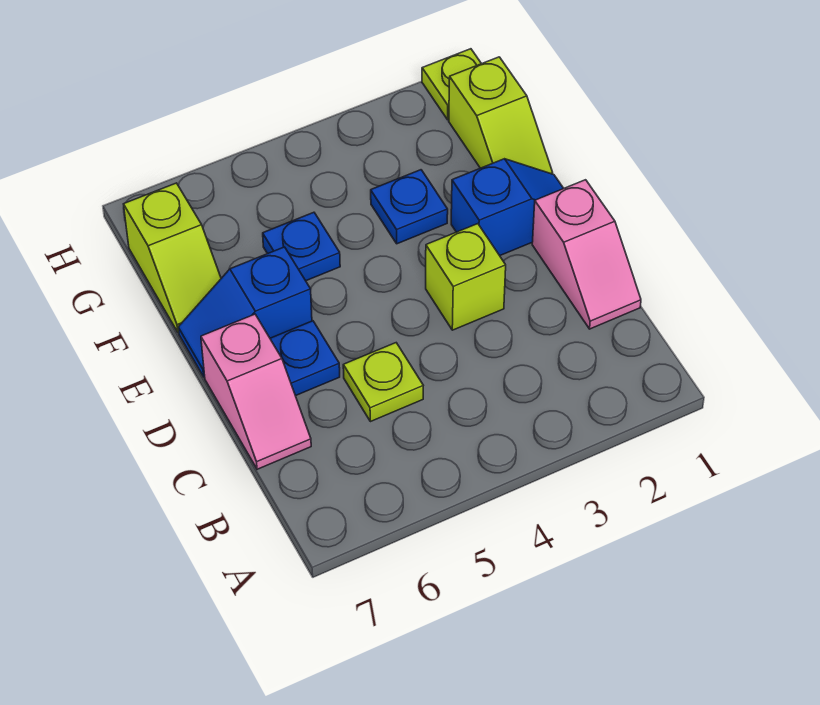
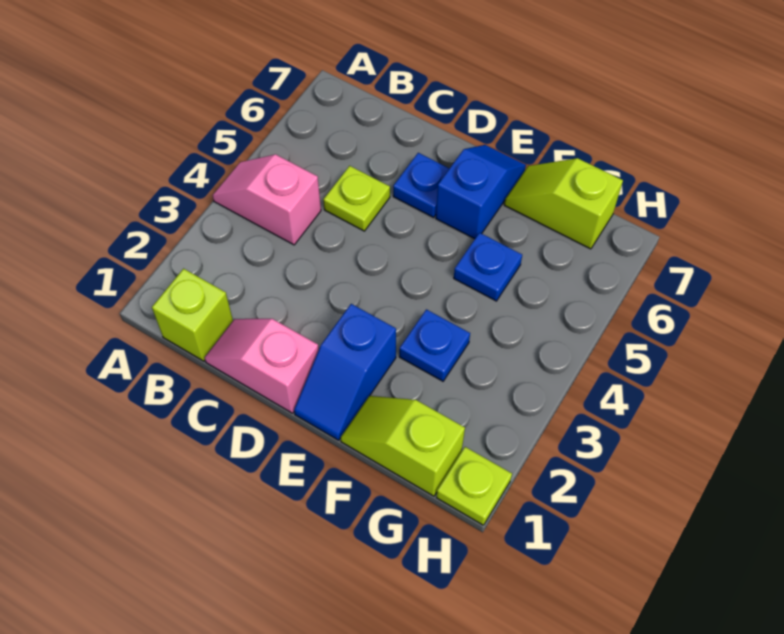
pink slope C7:D7 level 1 top D -> pink slope A4:B4 level 1 top B
lime brick D3 level 1 -> lime brick B1 level 1

